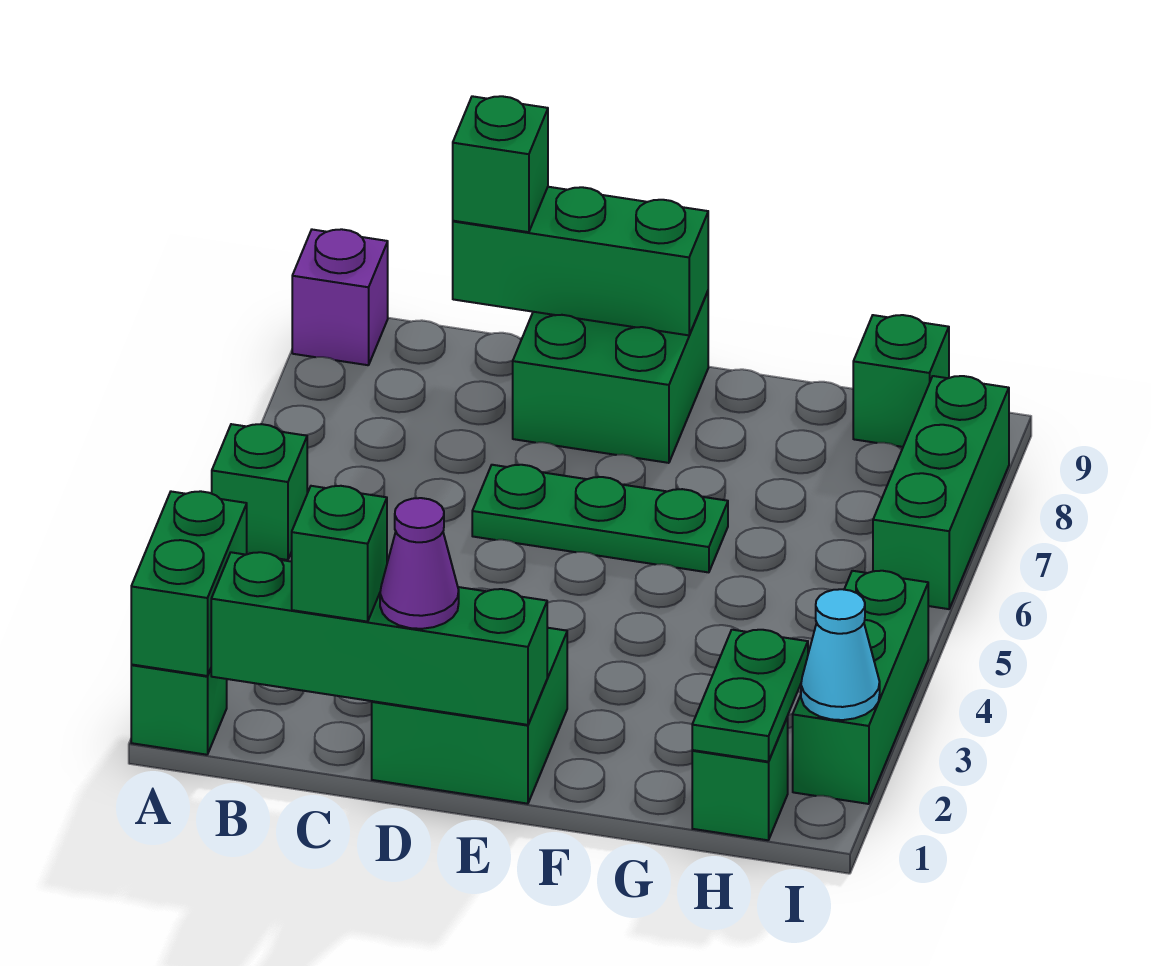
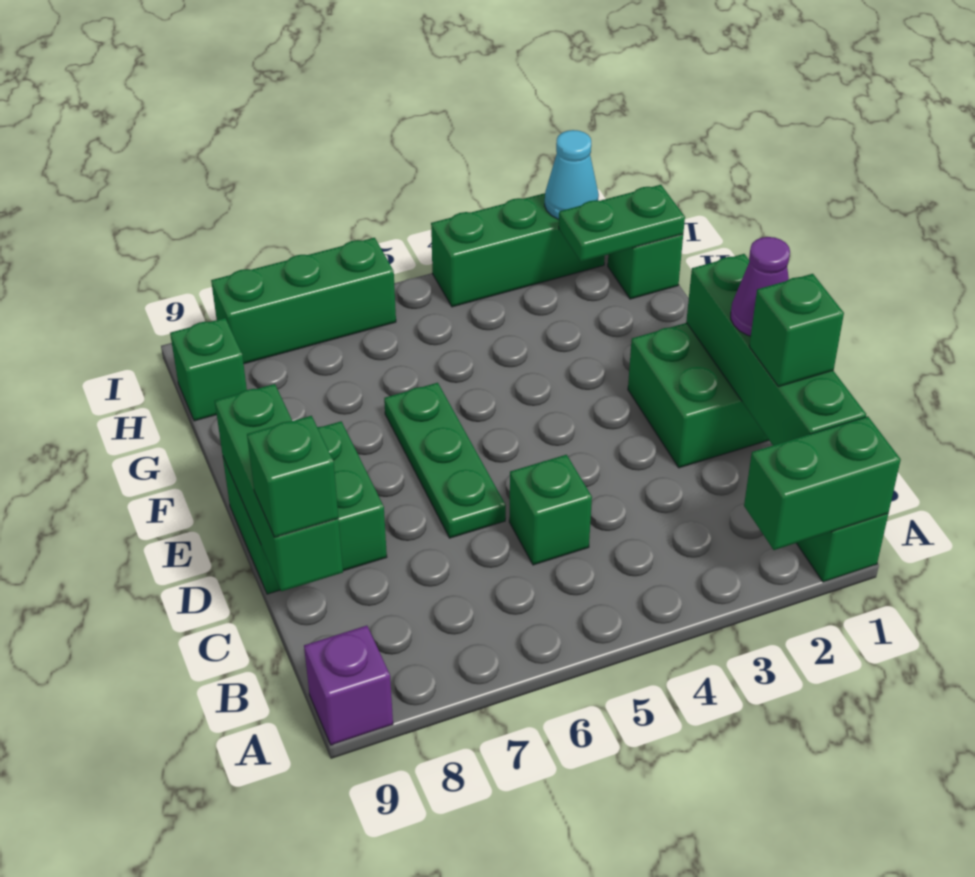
green brick A5 level 1 -> green brick C5 level 1

